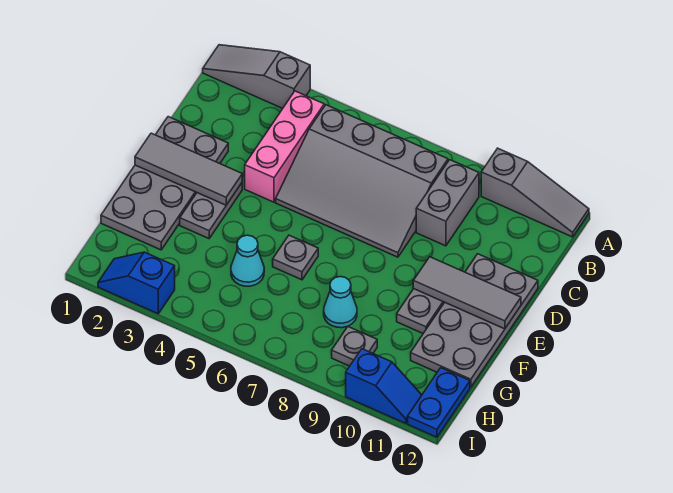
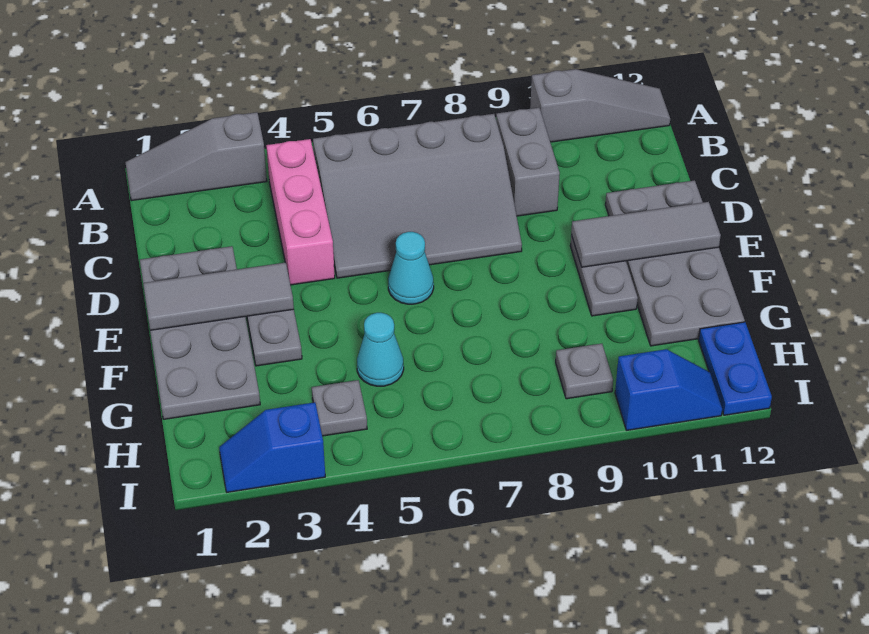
grey plate F6 level 1 -> grey plate H4 level 1
cyan cone G8 level 1 -> cyan cone E6 level 1

